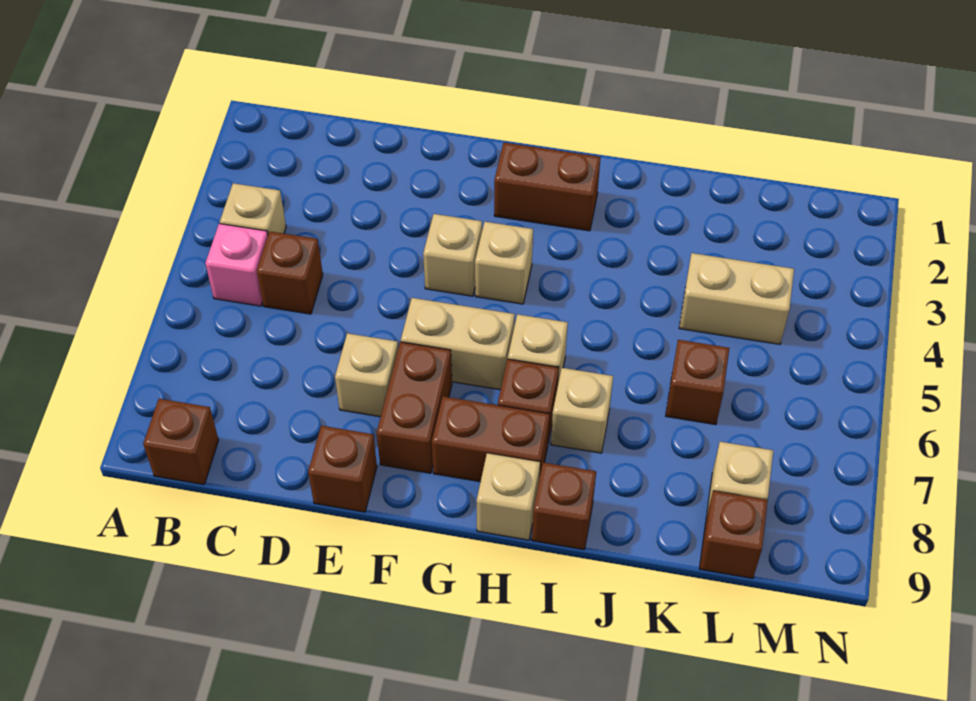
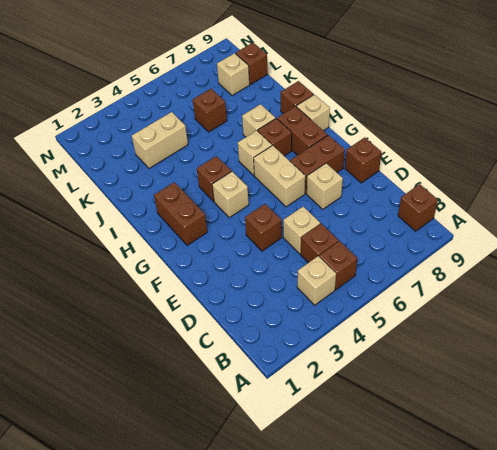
pink brick B5 level 1 -> brown brick B5 level 1
none -> brown brick E4 level 1
tan brick F4 level 1 -> tan brick D5 level 1
none -> brown brick H4 level 1
tan brick K4:L4 level 1 -> tan brick K3:K4 level 1

